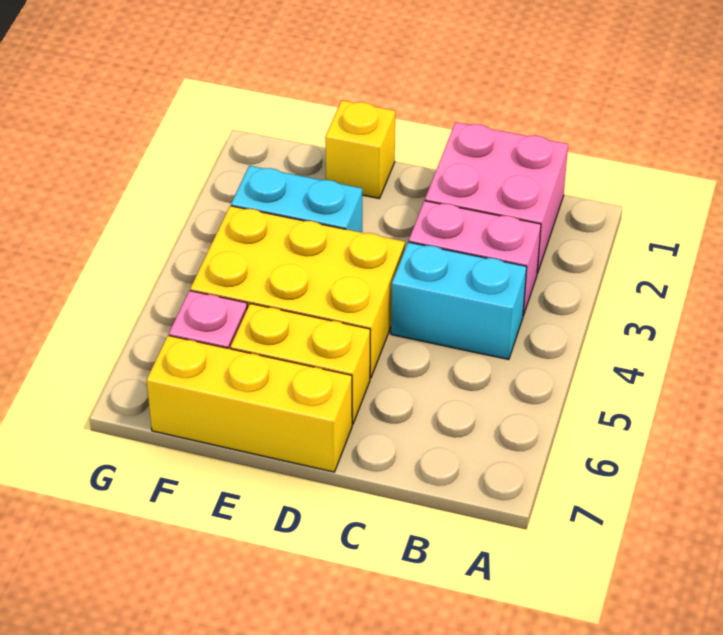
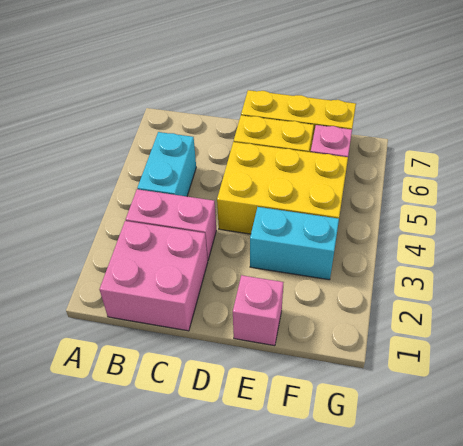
cyan brick B4:C4 level 1 -> cyan brick B4:B5 level 1
yellow brick E1 level 1 -> pink brick E1 level 1

